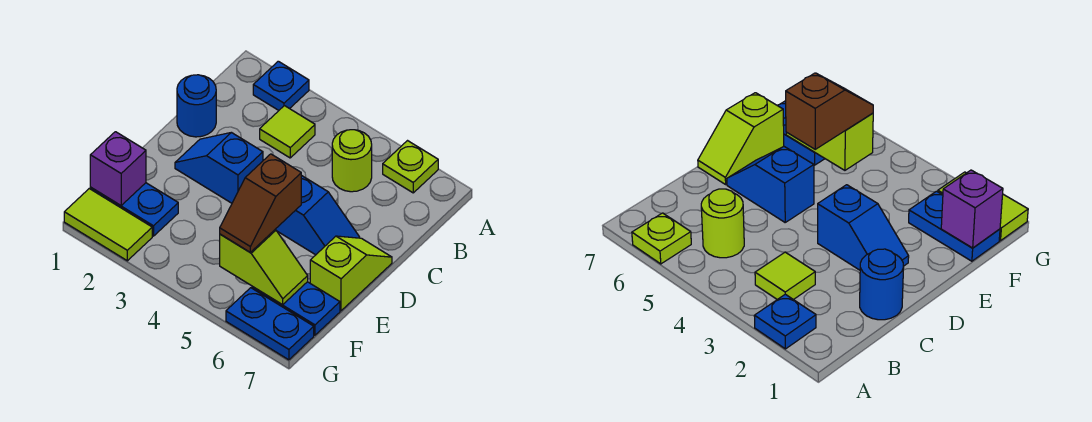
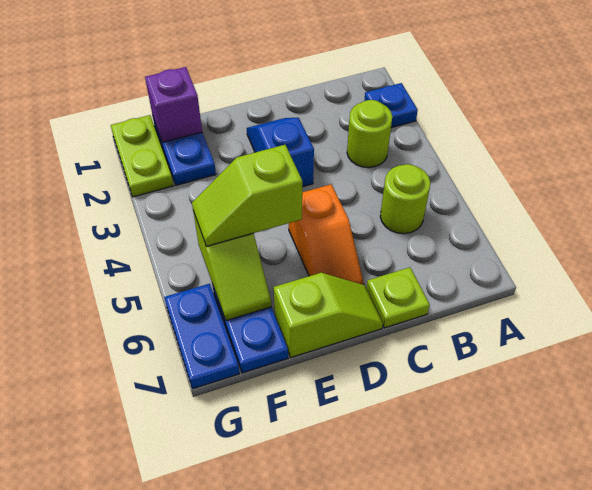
lime plate A6 level 1 -> lime plate C7 level 1
lime tile B3 level 1 -> lime round brick B3 level 1
blue round brick C1 level 1 -> none
blue slope D5:D6 level 1 top 5 -> orange slope D5:D6 level 1 top 5
brown slope E5:F5 level 3 top E -> lime slope E5:F5 level 3 top E
lime tile G1:G2 level 1 -> lime plate G1:G2 level 1

